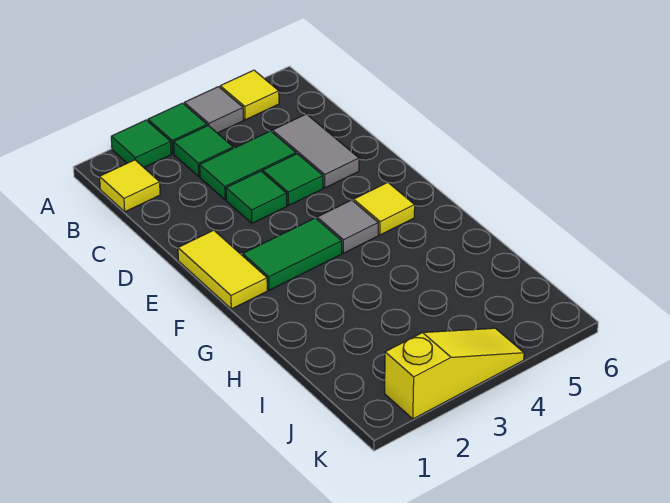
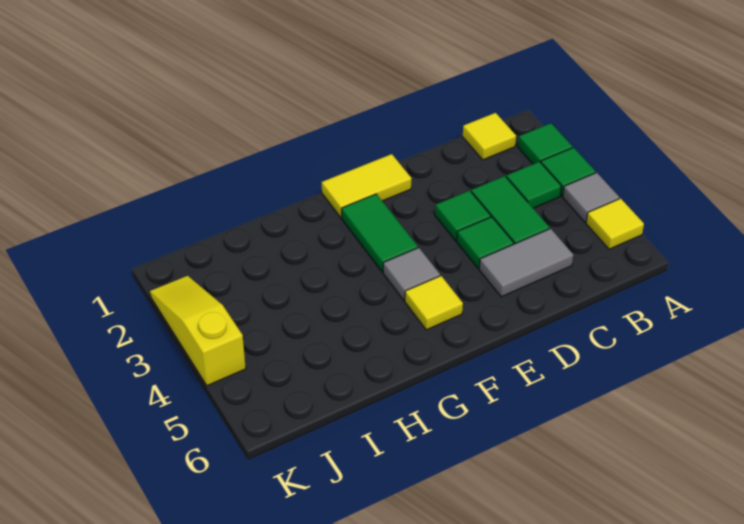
yellow slope K2:K4 level 1 top 2 -> yellow slope K2:K4 level 1 top 4

